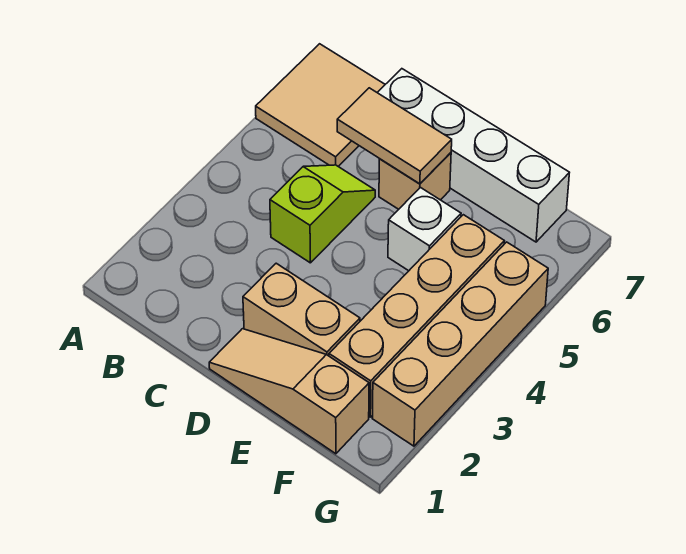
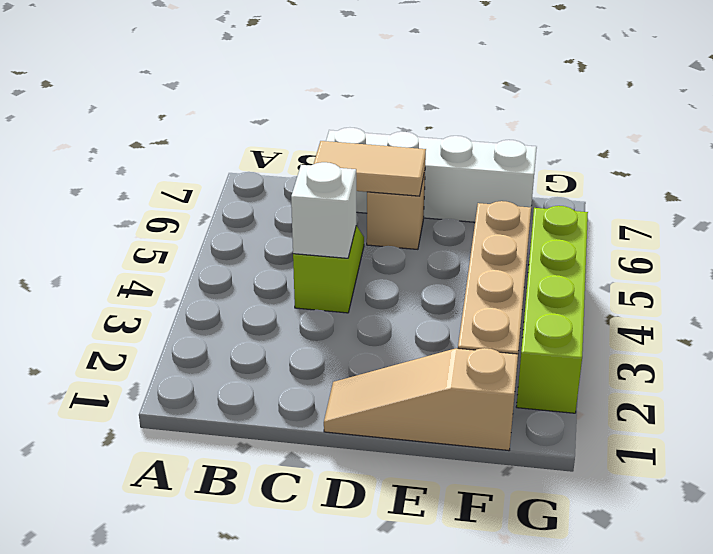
tan tile A6:B7 level 1 -> none
tan brick D2:E2 level 1 -> none
white brick E5 level 1 -> white brick C4 level 2
tan brick G2:G5 level 1 -> lime brick G2:G5 level 1

